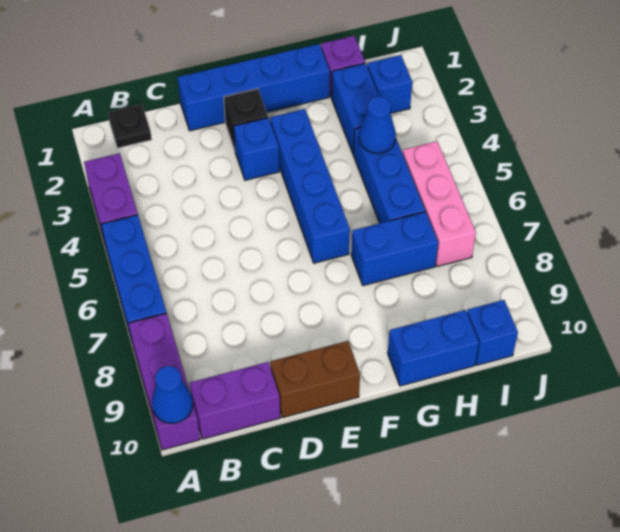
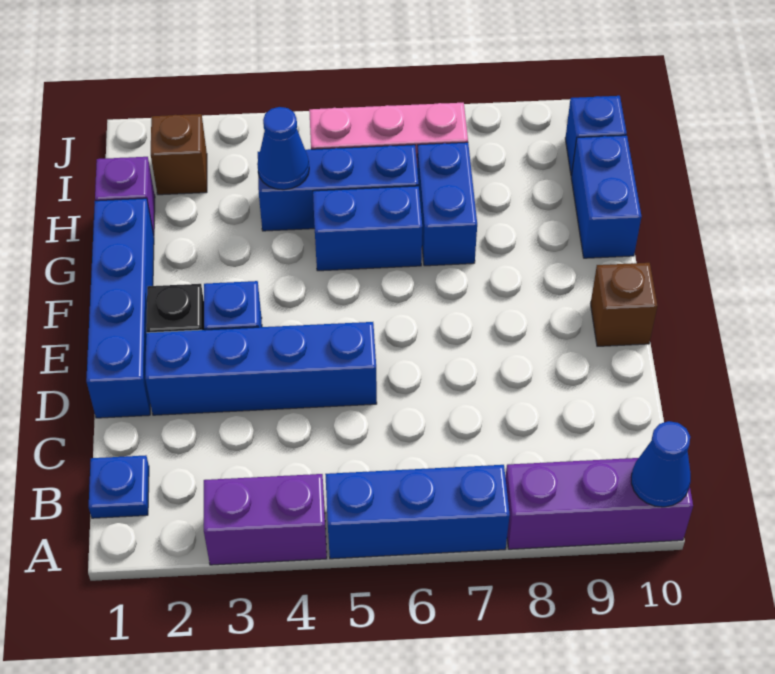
black plate B1 level 1 -> blue plate B1 level 1
purple brick B10:C10 level 1 -> none
brown brick D10:E10 level 1 -> brown brick E10 level 1
blue brick F3:F6 level 1 -> blue brick D2:D5 level 1
blue brick H2:H3 level 1 -> blue brick G5:G6 level 1
blue brick I2 level 1 -> brown brick I2 level 1

